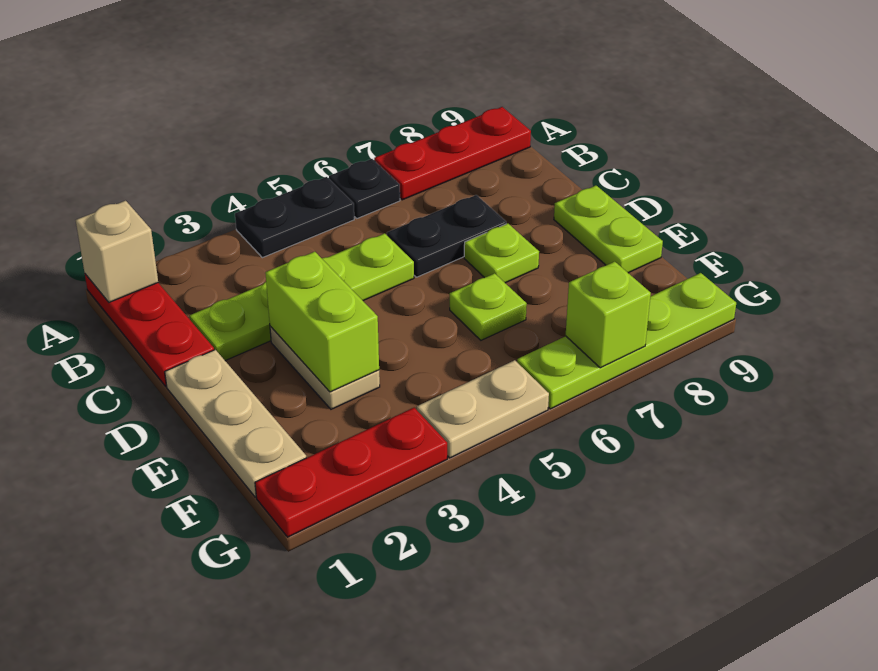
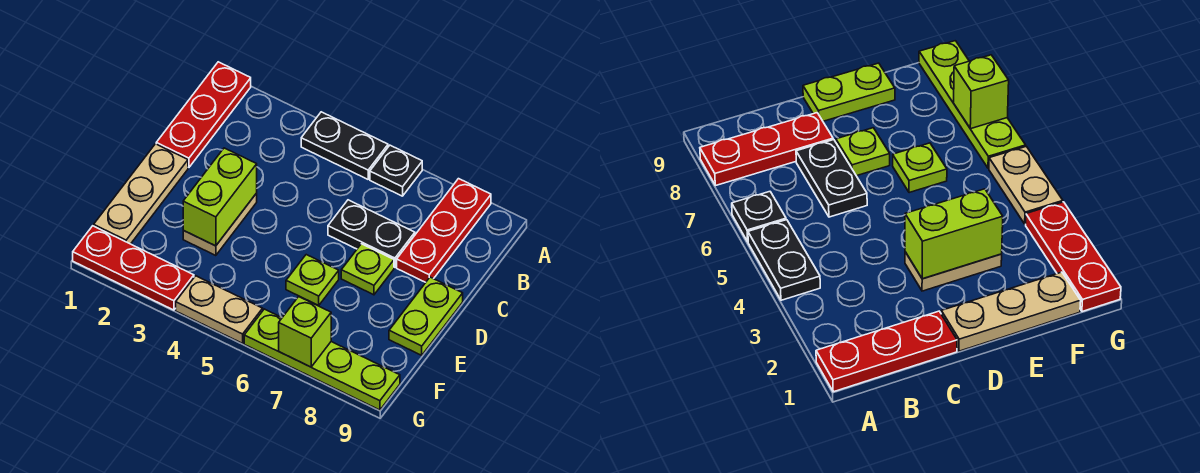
tan brick A1 level 2 -> none
red plate A7:A9 level 1 -> red plate A8:C8 level 1
lime plate C2:C5 level 1 -> none

